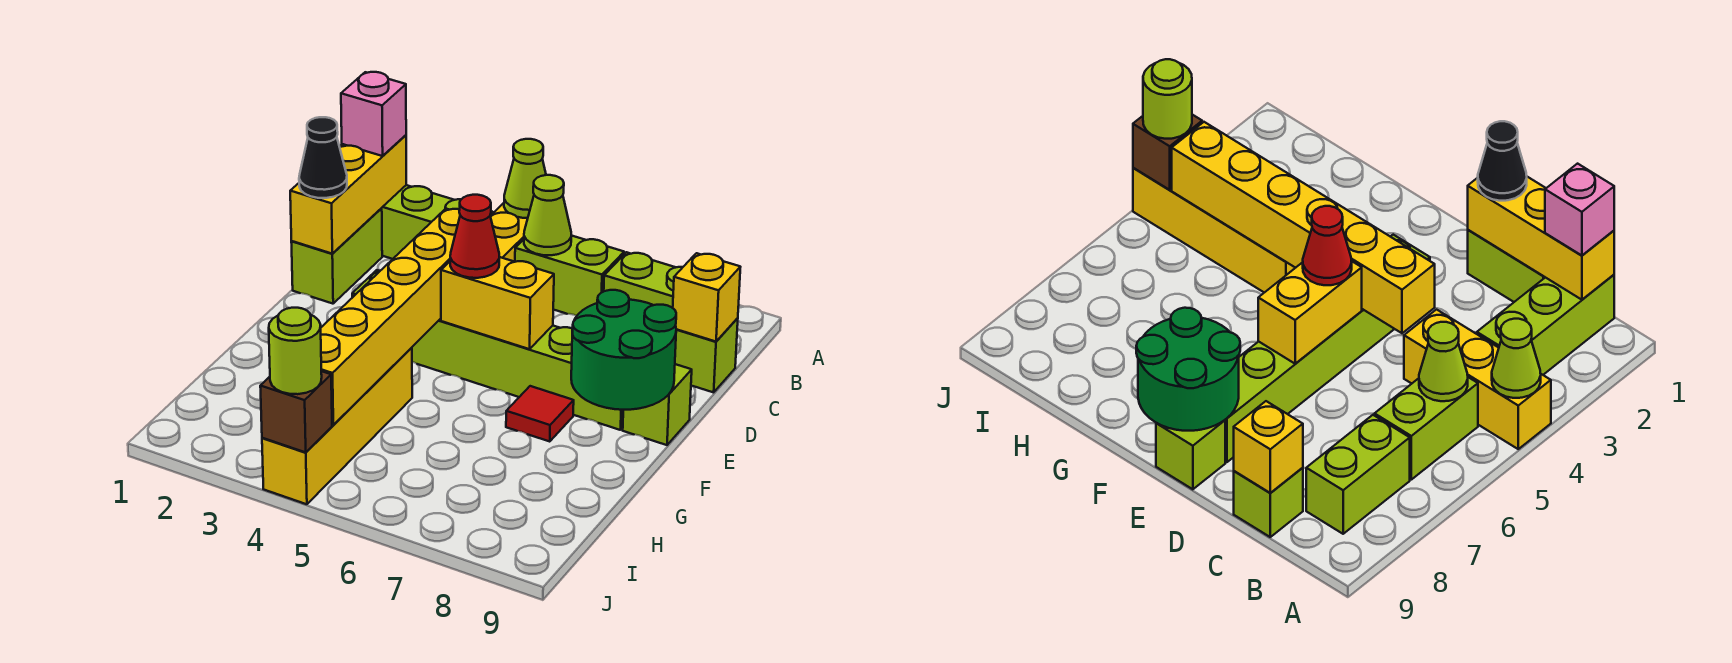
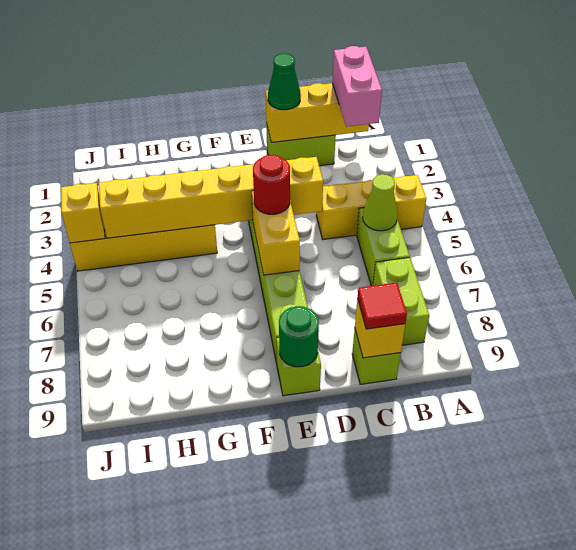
lime cone A4 level 2 -> none
lime brick B1:B3 level 1 -> none
pink brick B1 level 3 -> pink brick B1:B2 level 3
black cone D1 level 3 -> green cone D1 level 3
red cone E5 level 3 -> red round brick E5 level 3
green round brick E8:F9 level 2 -> green round brick E9 level 2
red tile F7 level 1 -> red tile C9 level 3
brown brick J4 level 2 -> yellow brick J4 level 2
lime round brick J4 level 3 -> none

